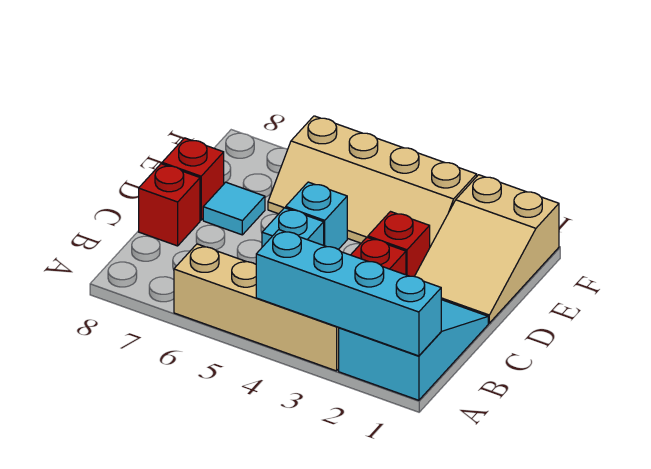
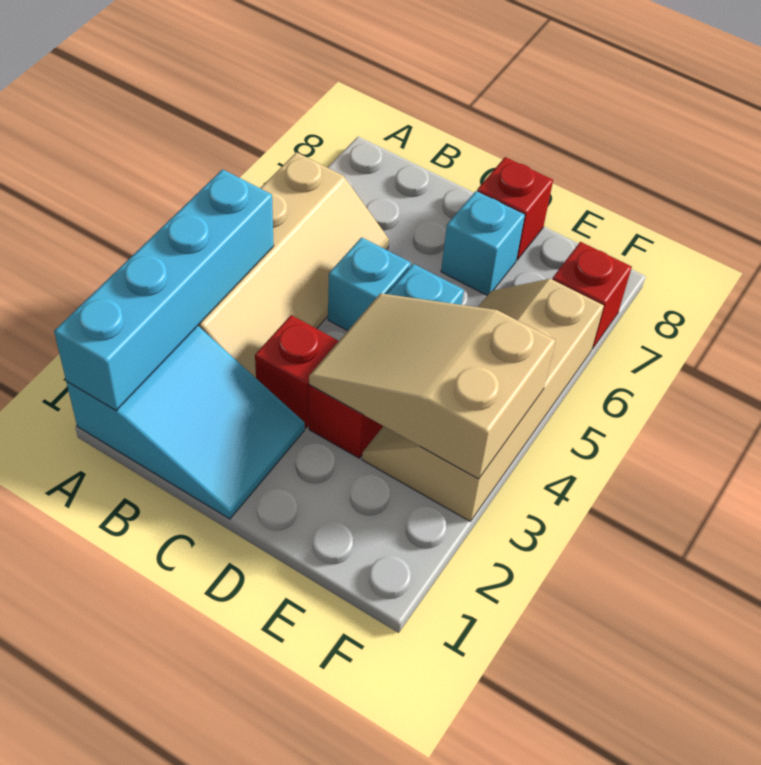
red brick C8 level 1 -> red brick F7 level 1
tan slope D1:F2 level 1 top F -> tan slope D3:F4 level 2 top F
cyan tile D7 level 1 -> cyan brick D7 level 1

